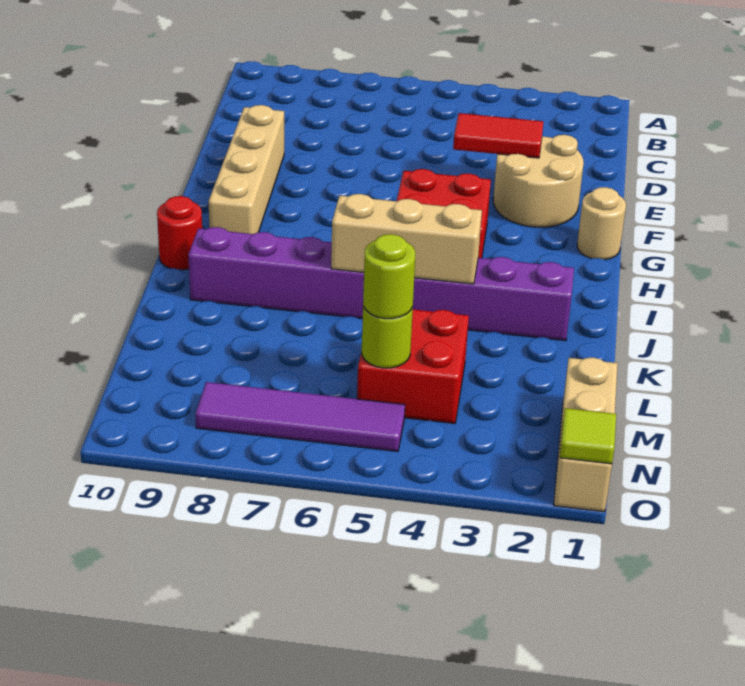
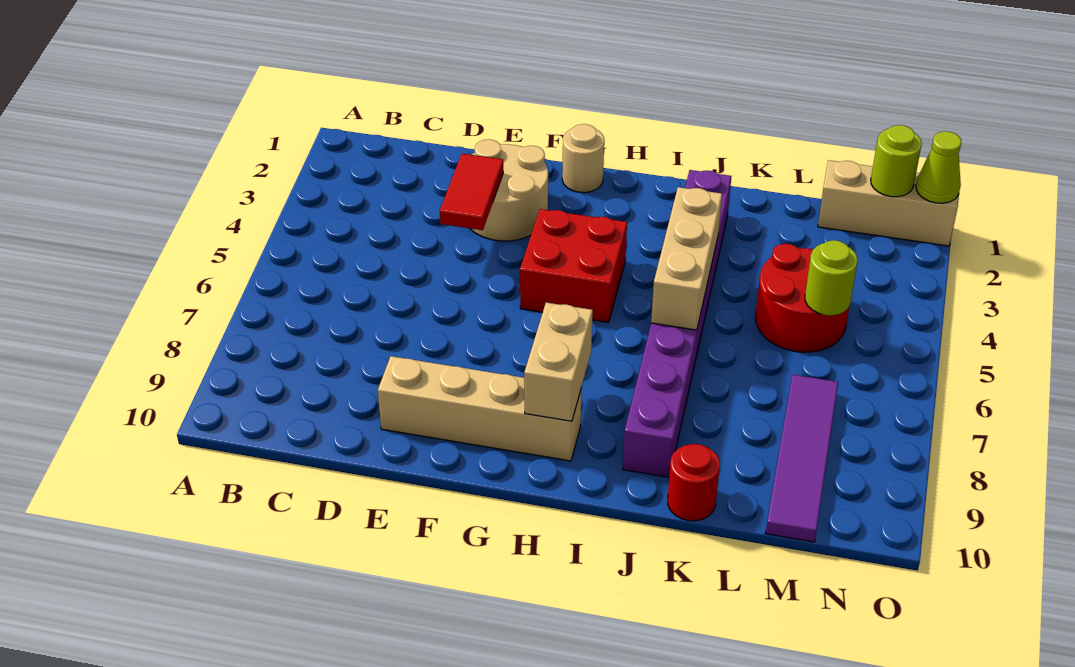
none -> tan brick H8:H9 level 2
red round brick I10 level 1 -> red round brick K10 level 1
red brick L4:M5 level 1 -> red round brick L4:M5 level 1
lime round brick M5 level 3 -> lime round brick N1 level 2
purple tile N5:N8 level 1 -> purple tile M7:M10 level 1
lime tile O1 level 2 -> lime cone O1 level 2

